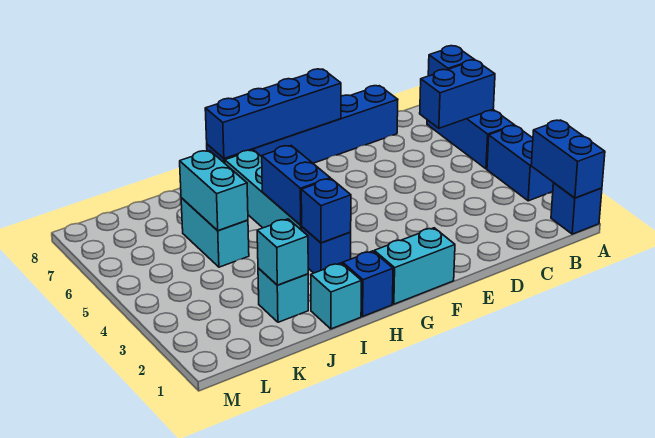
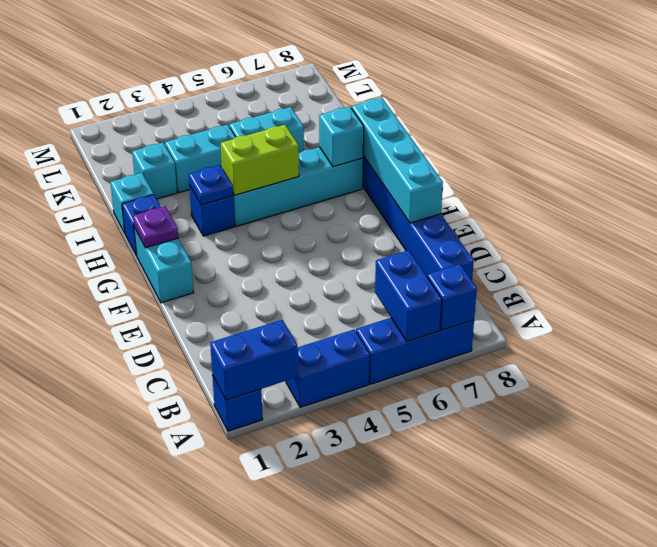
blue brick E8:H8 level 2 -> cyan brick E8:H8 level 2
none -> purple plate G1 level 2
blue brick H3 level 2 -> blue plate H3 level 2
blue brick H4:H5 level 2 -> lime brick H4:H5 level 2
cyan brick J2 level 2 -> cyan brick H7 level 2
cyan brick J5:J6 level 2 -> cyan brick J3:J4 level 1

